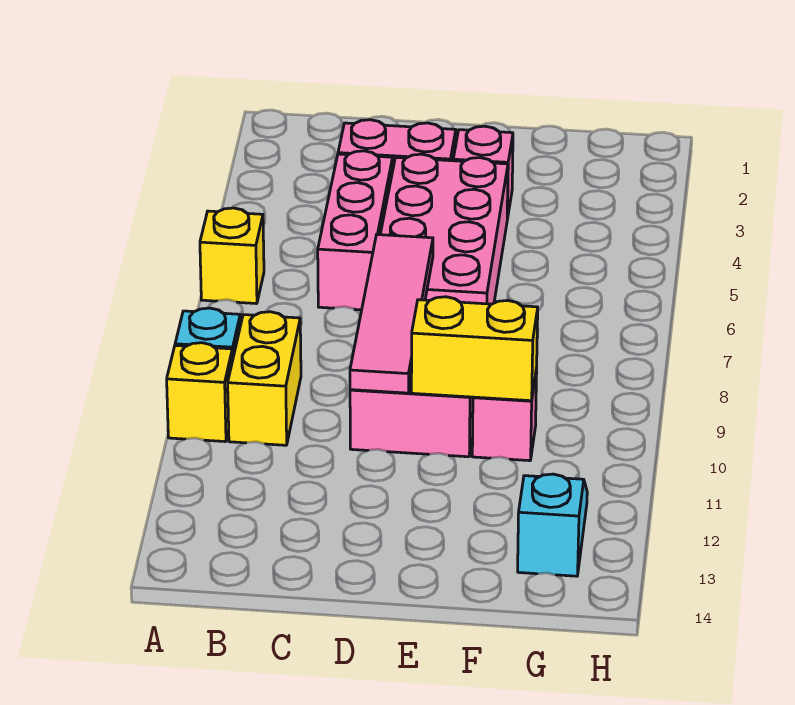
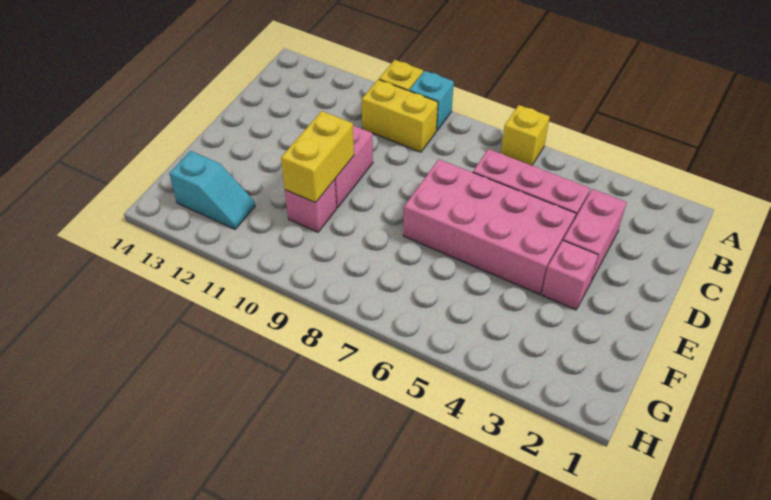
pink tile D7:D10 level 2 -> none

